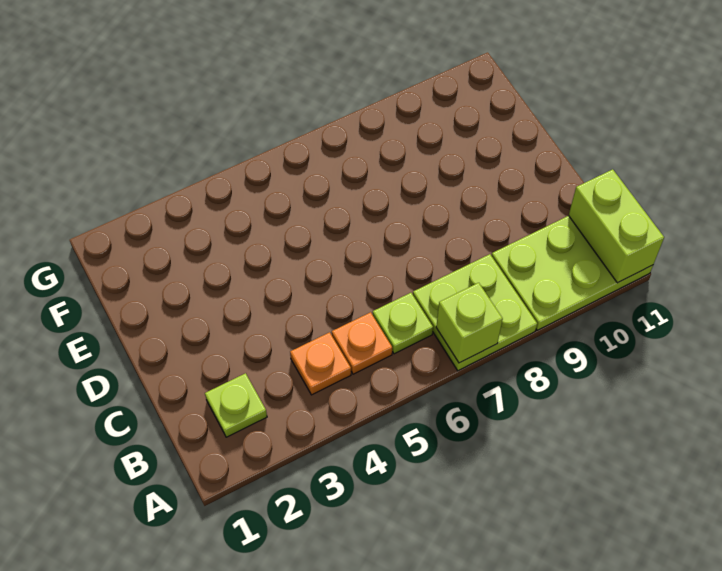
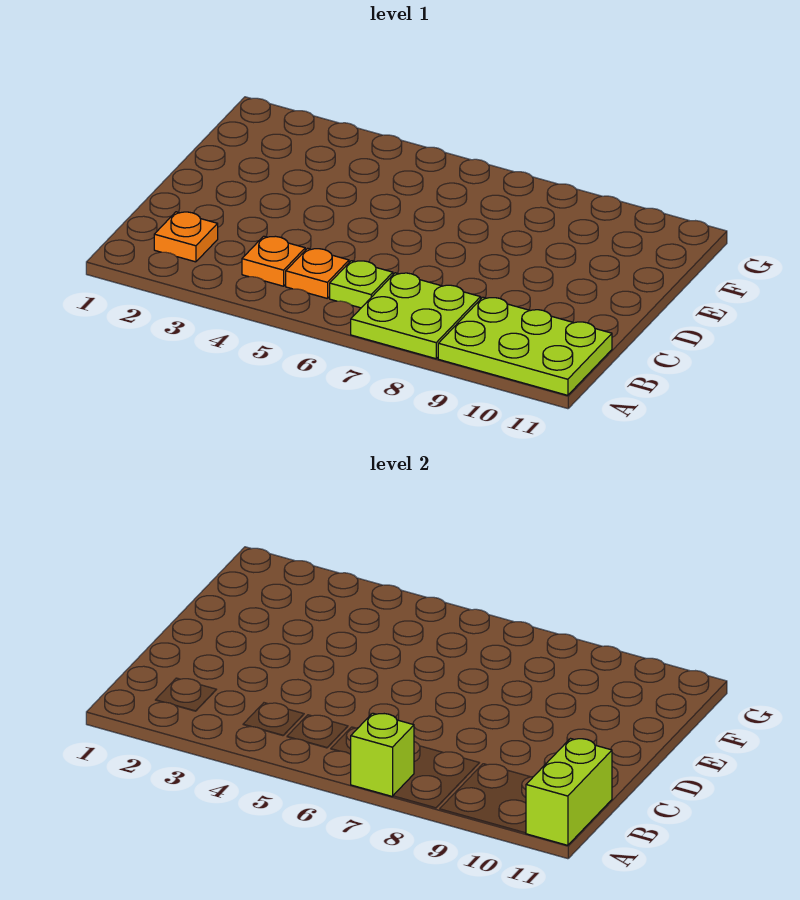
lime plate B2 level 1 -> orange plate B2 level 1

